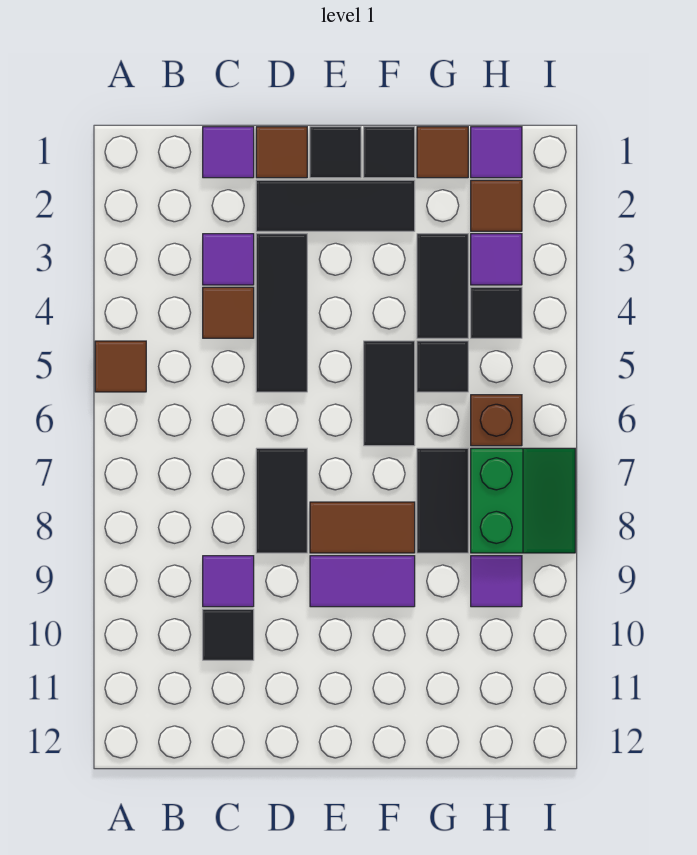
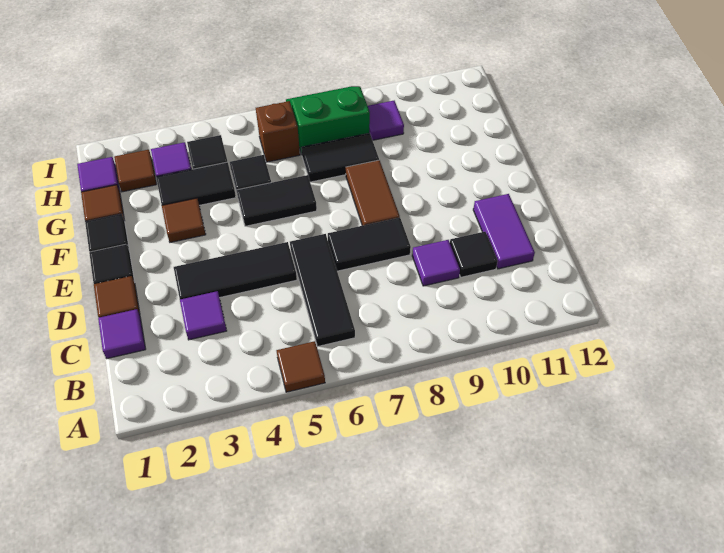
brown tile C4 level 1 -> brown tile F3 level 1
black tile D2:F2 level 1 -> black tile B6:D6 level 1
purple tile E9:F9 level 1 -> purple tile C11:D11 level 1

